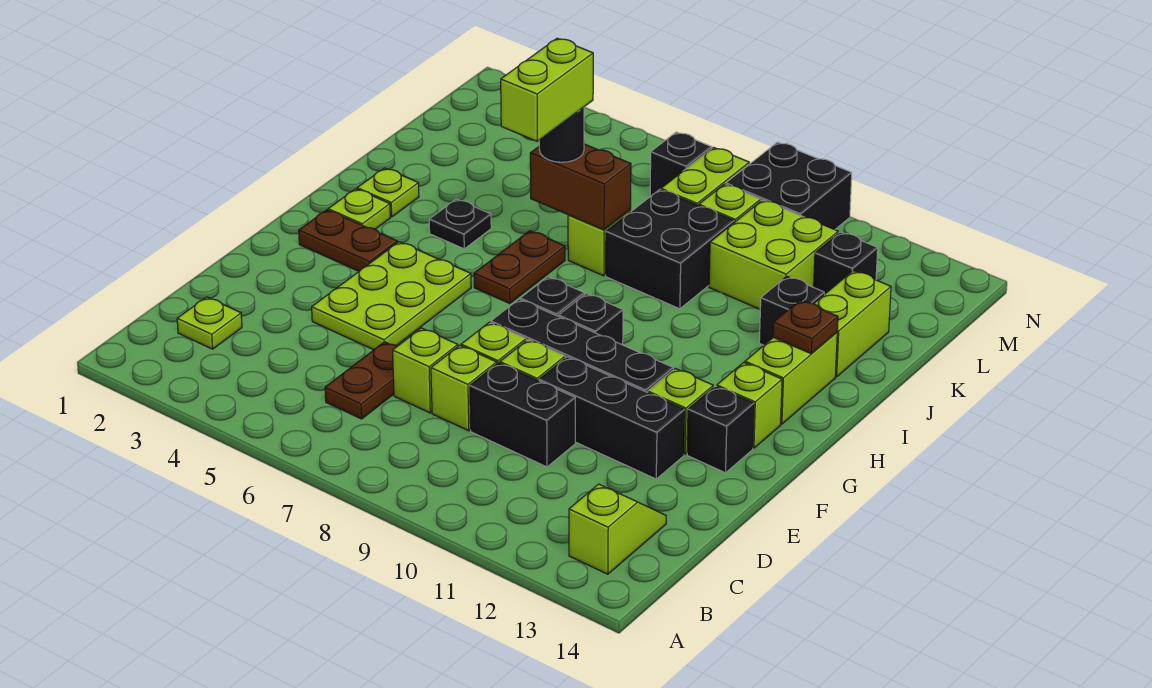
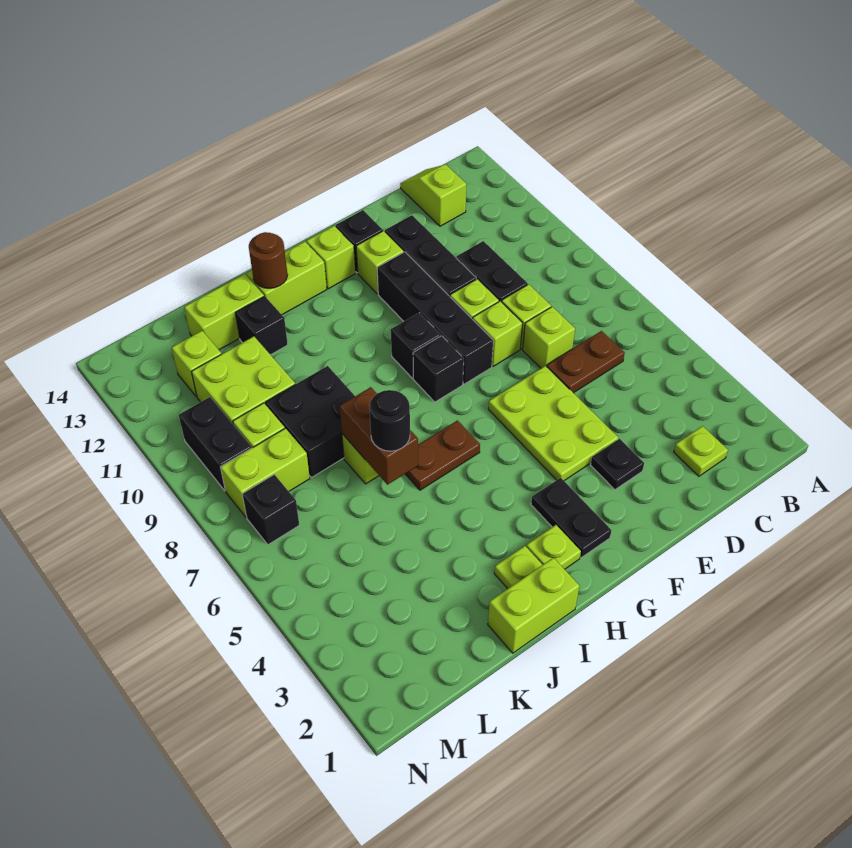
lime slope B13:C13 level 1 top B -> lime slope C13:C14 level 1 top 13
lime plate E4:G5 level 1 -> lime plate E4:F6 level 1
brown plate G2:G3 level 1 -> black plate G2:G3 level 1
black plate I4 level 1 -> black plate E3 level 1
lime brick I6:J6 level 4 -> lime brick I1:J1 level 1
brown plate I13 level 2 -> brown round brick I13 level 2
black brick L12 level 1 -> lime brick L12 level 1
black brick M9:N10 level 1 -> black brick M9:M10 level 1

